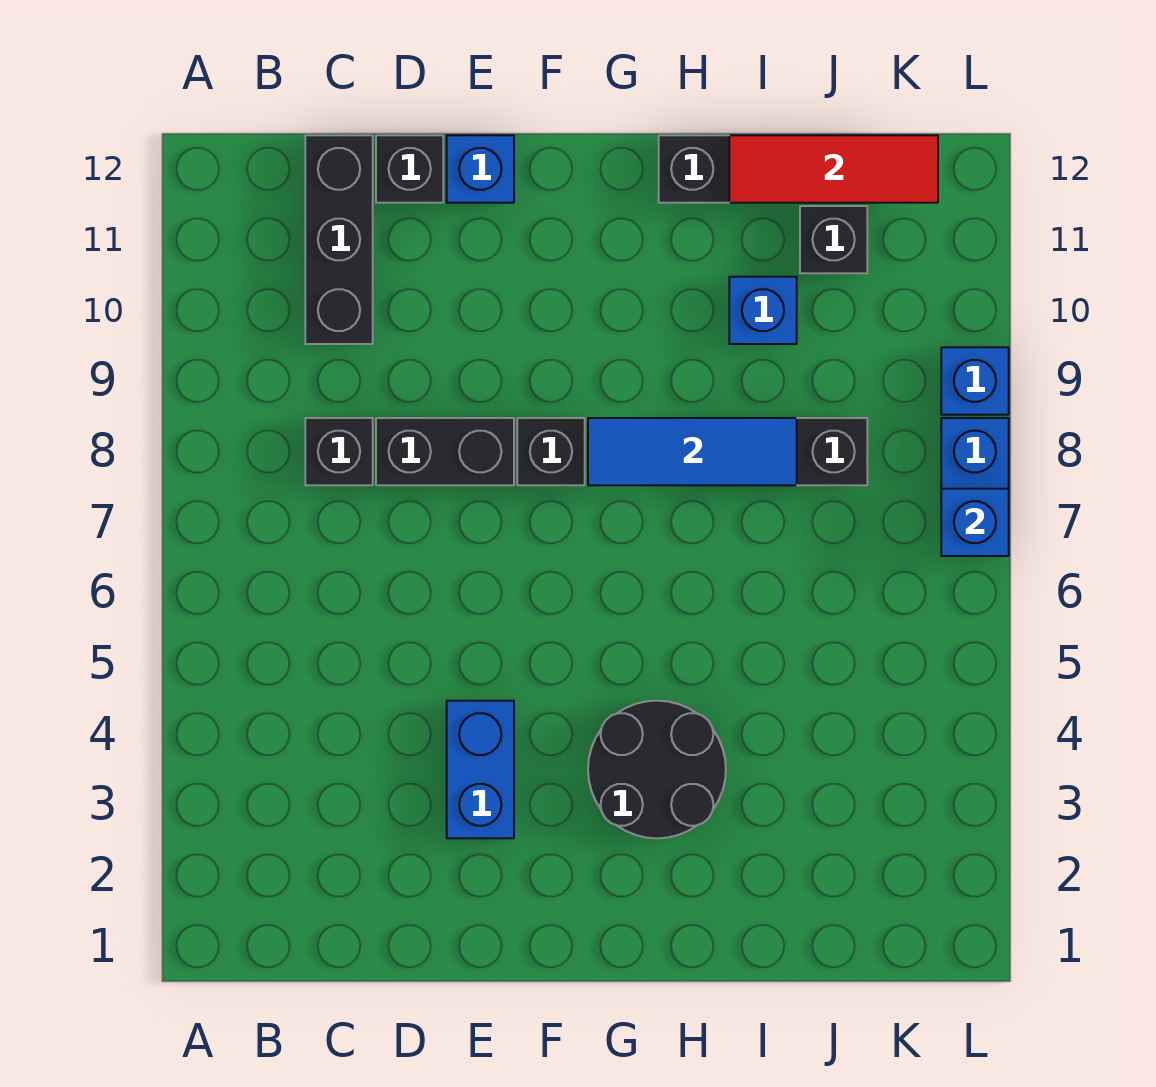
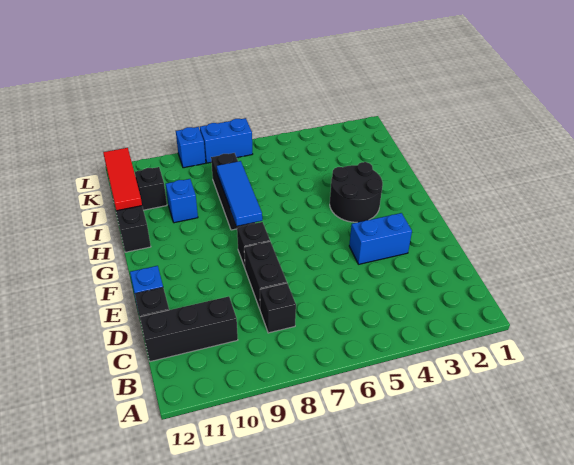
blue brick L7 level 2 -> none

